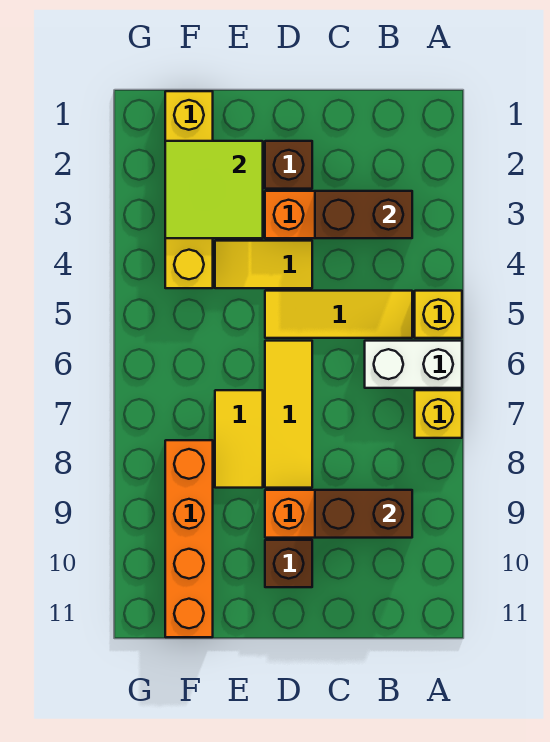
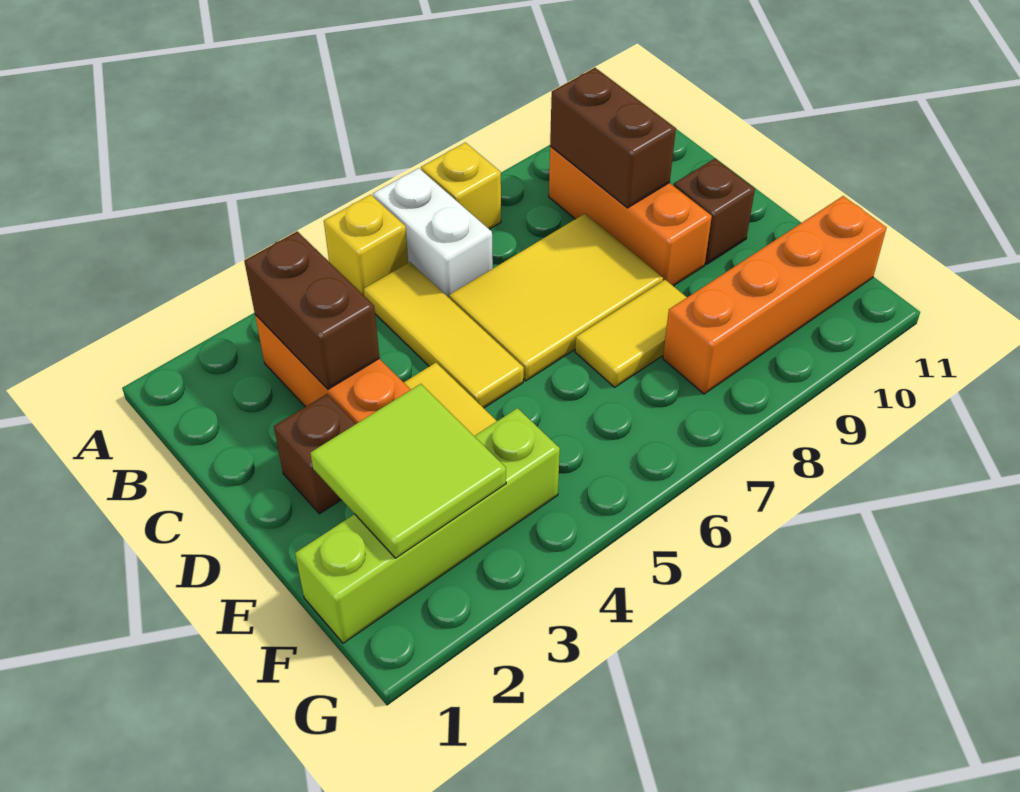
yellow tile D6:D8 level 1 -> yellow tile C6:D8 level 1
yellow brick F1:F4 level 1 -> lime brick F1:F4 level 1

